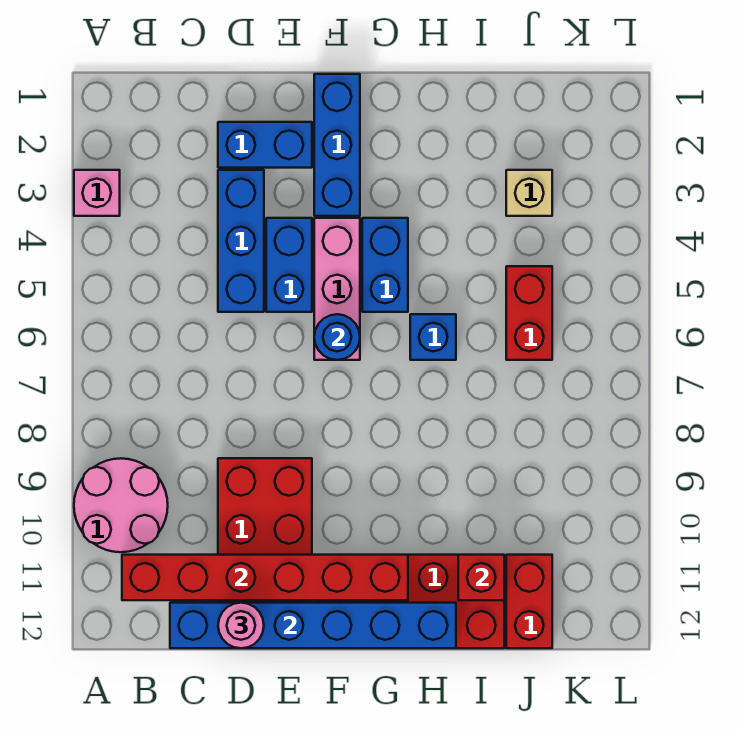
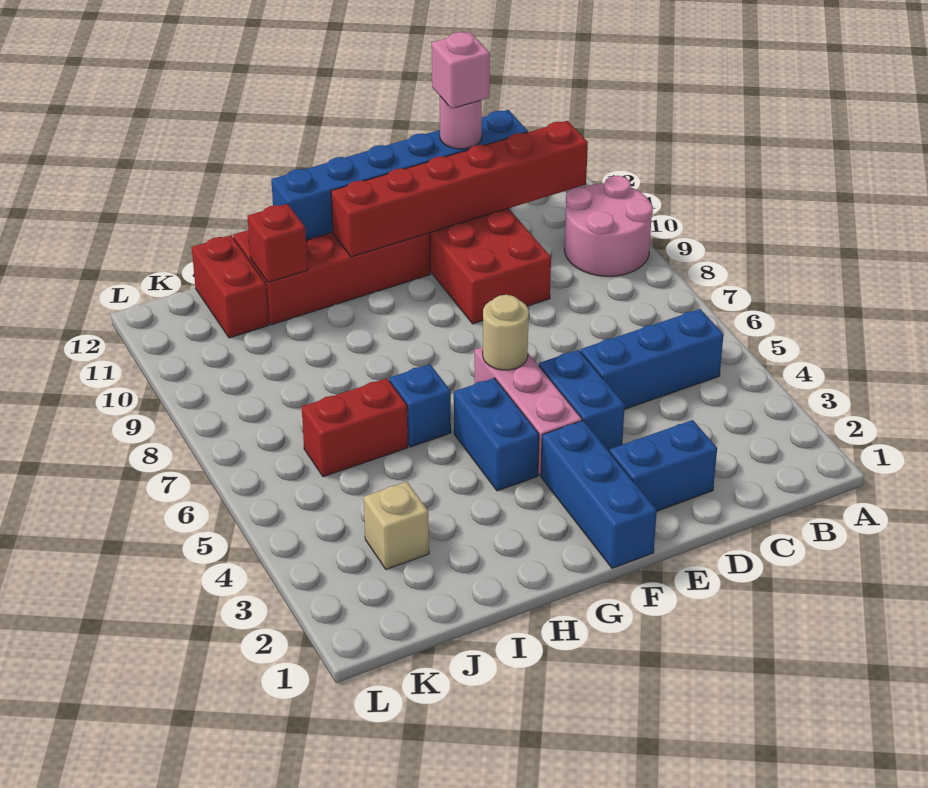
pink brick A3 level 1 -> pink brick D12 level 4
blue brick D3:D5 level 1 -> blue brick B5:D5 level 1
blue round brick F6 level 2 -> tan round brick F6 level 2
red brick J5:J6 level 1 -> red brick I6:J6 level 1

